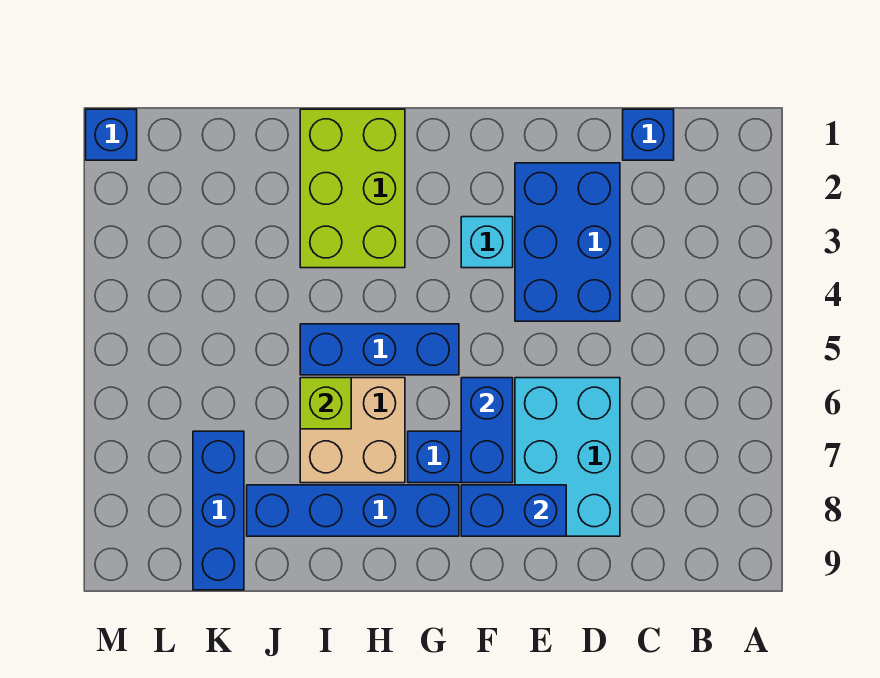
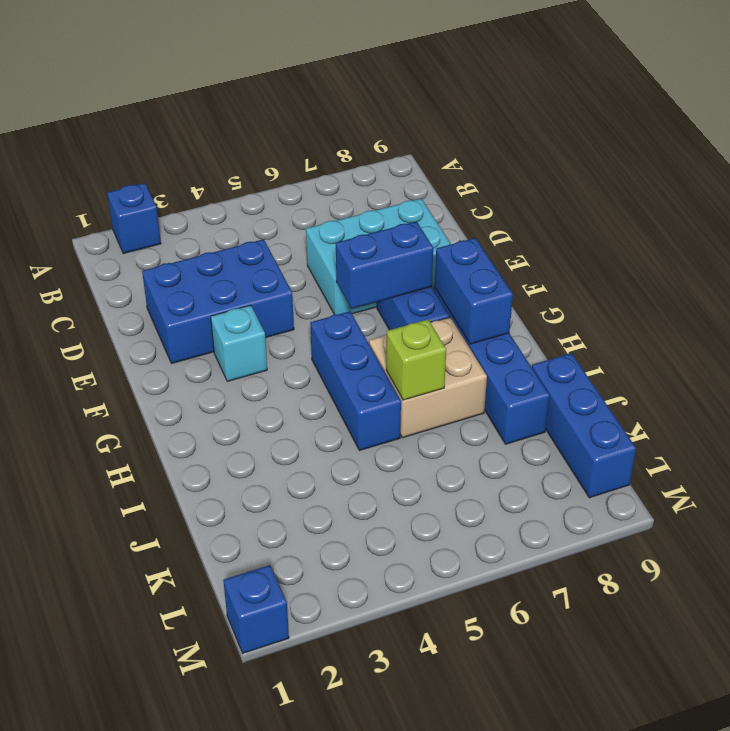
blue brick C1 level 1 -> blue brick A2 level 1
blue brick E8:F8 level 2 -> blue brick G8:H8 level 2
lime brick H1:I3 level 1 -> none
blue brick K7:K9 level 1 -> blue brick J9:L9 level 1

